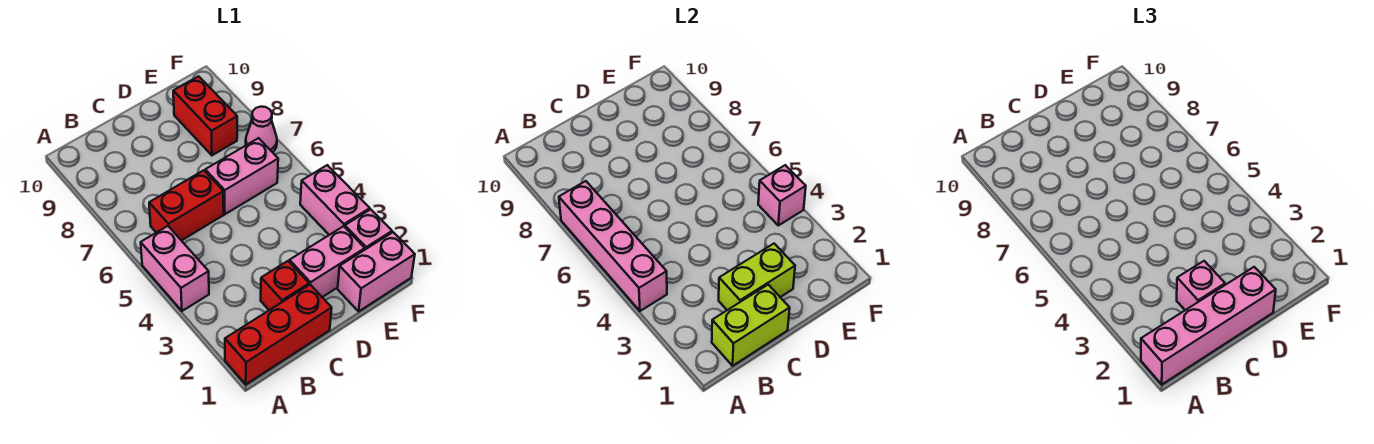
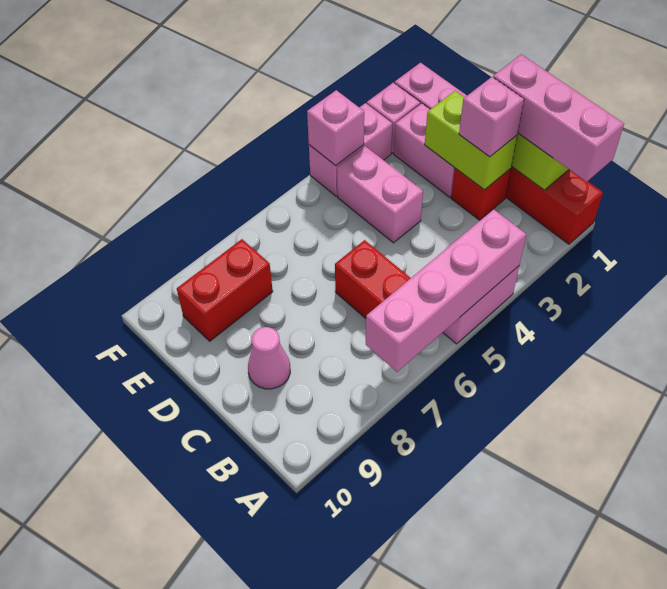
pink brick A1:D1 level 3 -> pink brick A1:C1 level 3
pink brick D6:E6 level 1 -> pink brick D4:E4 level 1
pink cone F7 level 1 -> pink cone C9 level 1

